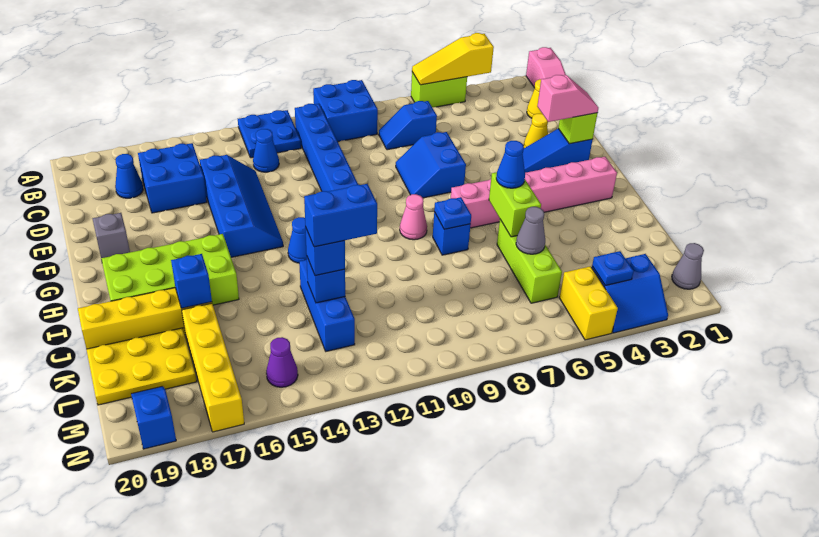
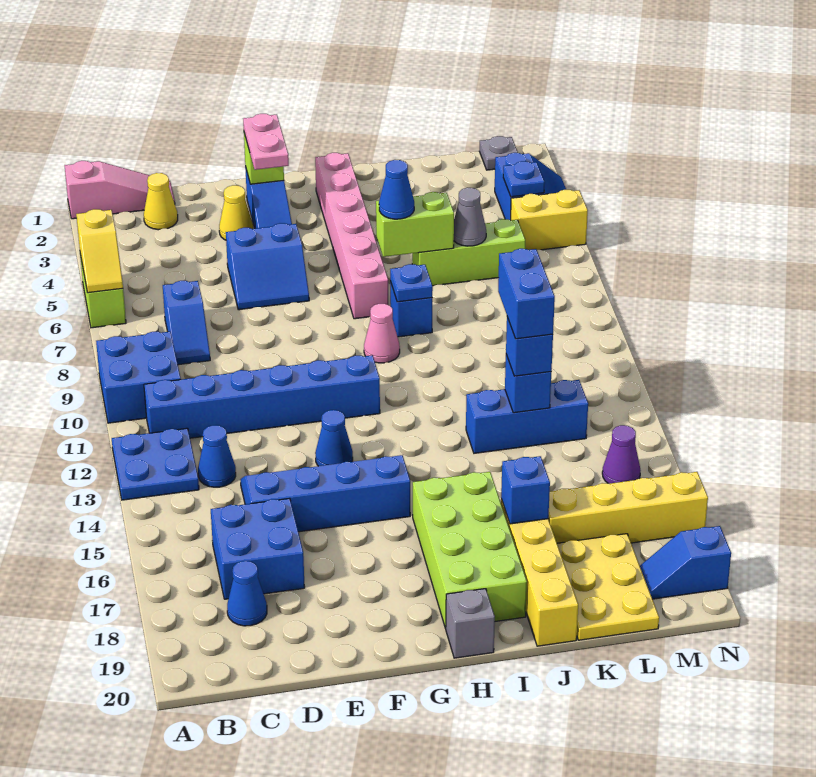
yellow slope A4:A6 level 2 top 4 -> yellow slope A5:A6 level 2 top 5
blue slope E7:F8 level 1 top 7 -> blue slope E5:F6 level 1 top 5
pink slope F2:F3 level 3 top 3 -> pink plate F2:F3 level 3
grey brick F19 level 1 -> grey brick H20 level 1
blue cone H13 level 1 -> blue cone F13 level 1
grey cone M1 level 1 -> grey plate M1 level 1

